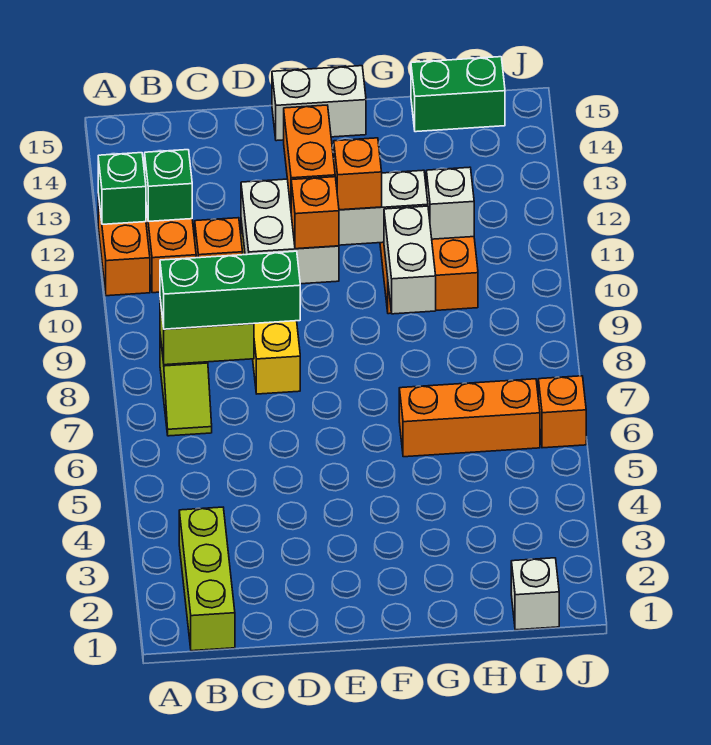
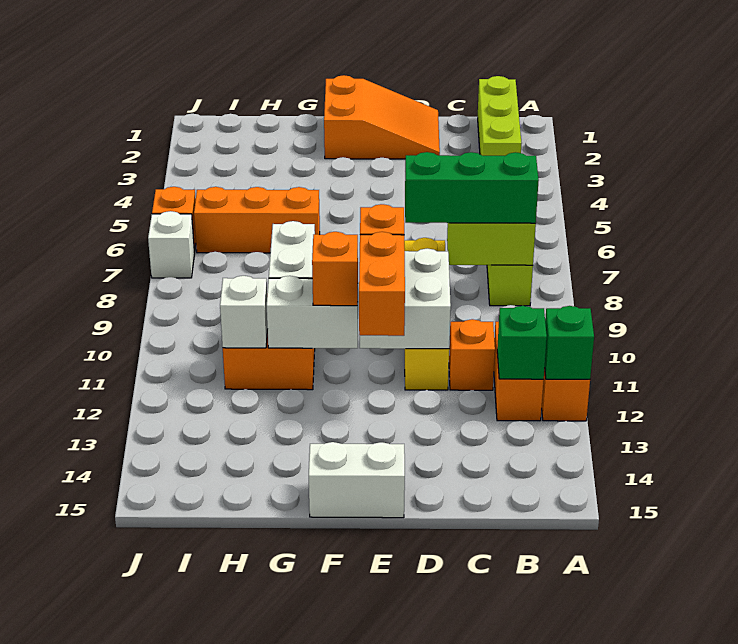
none -> orange slope D1:F2 level 1 top F
green brick H15:I15 level 1 -> none
white brick I1 level 1 -> white brick J7 level 1

